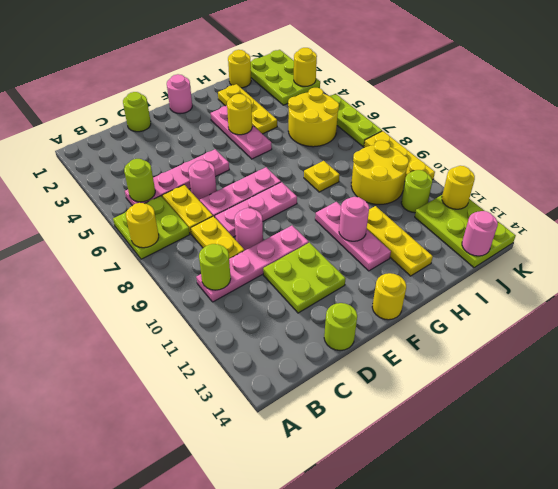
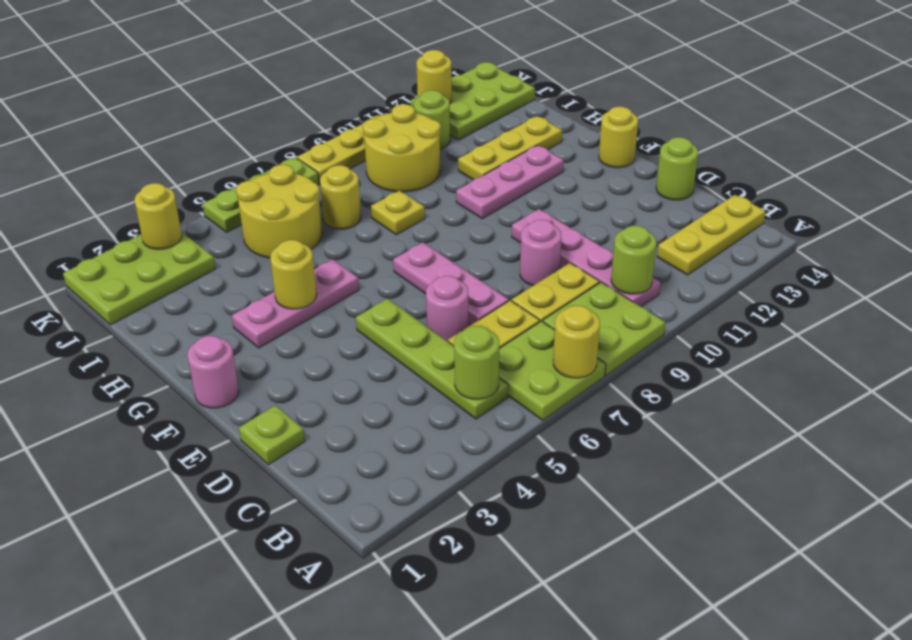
pink plate B5:E5 level 1 -> lime plate B5:E5 level 1
lime round brick D1 level 1 -> lime plate D1 level 1
pink plate D8:F8 level 1 -> none
lime plate D11:E12 level 1 -> lime plate A8:B9 level 1
pink round brick G11 level 2 -> none
yellow plate H2:H4 level 1 -> yellow plate B12:B14 level 1
yellow round brick I1 level 1 -> yellow round brick I7 level 1
pink round brick J14 level 2 -> none

